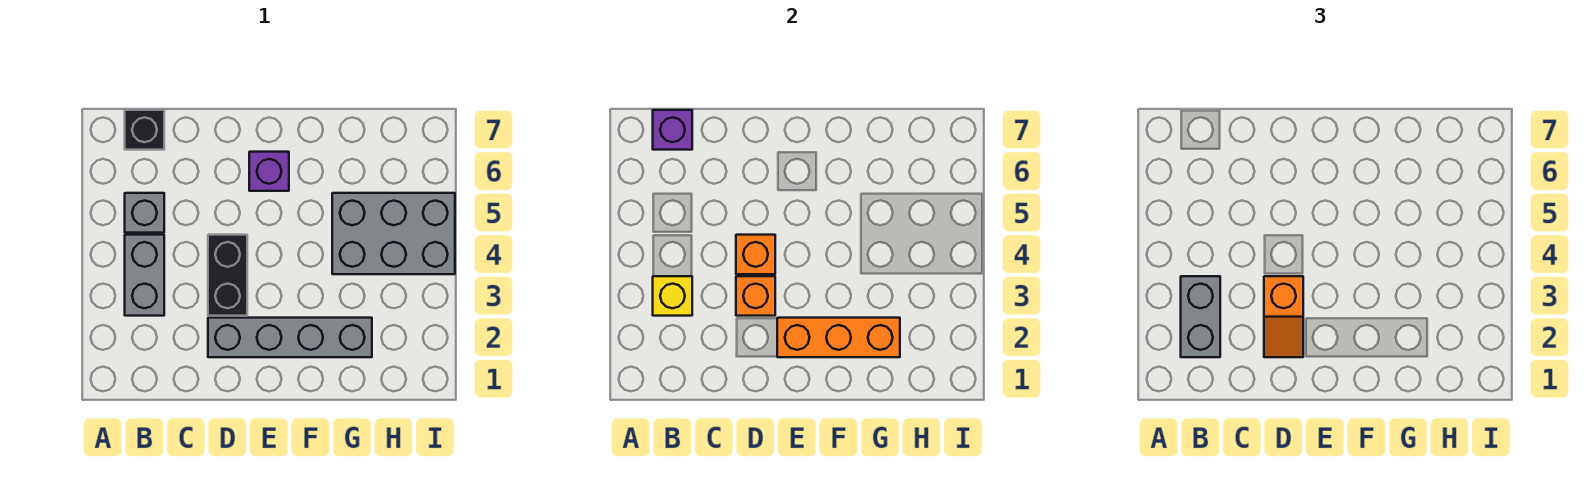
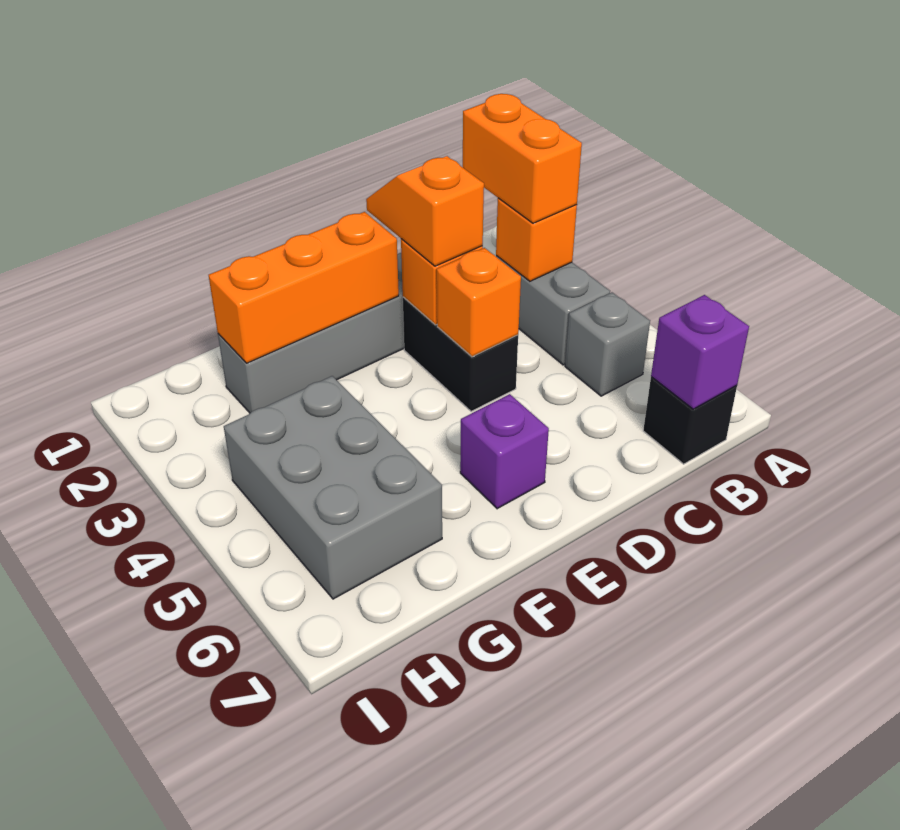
grey brick B2:B3 level 3 -> orange brick B2:B3 level 3
yellow brick B3 level 2 -> orange brick B3 level 2
grey brick G4:I5 level 1 -> grey brick G4:H6 level 1

